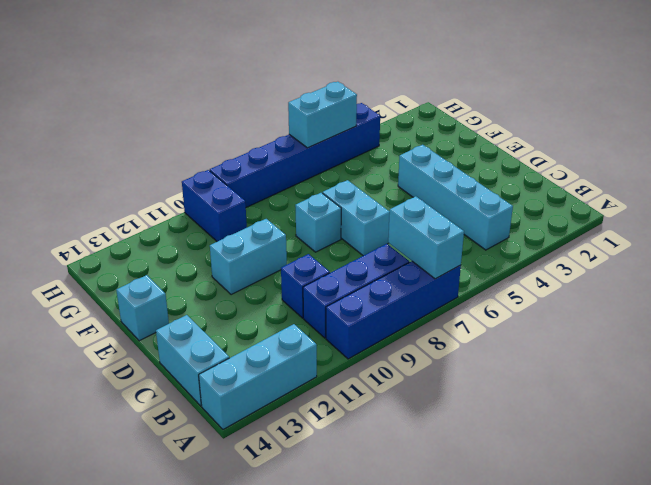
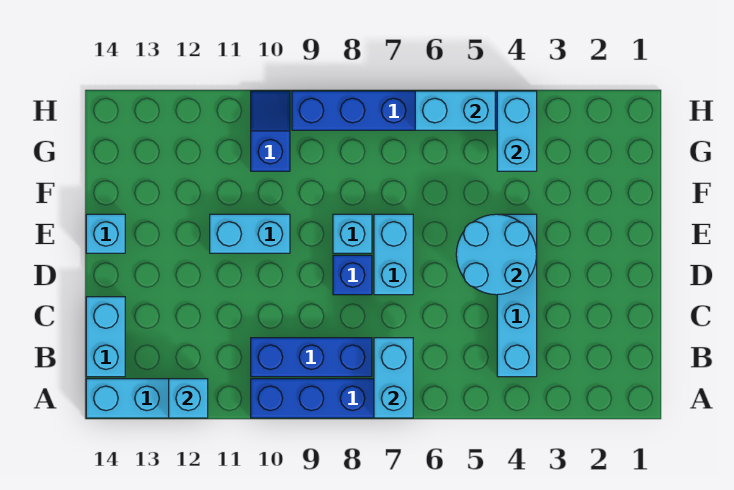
none -> cyan brick A12 level 2
blue brick C10 level 1 -> blue brick D8 level 1
none -> cyan round brick D4:E5 level 2
none -> cyan brick G4:H4 level 2
blue brick G10:H10 level 1 -> blue slope G10:H10 level 1 top G

